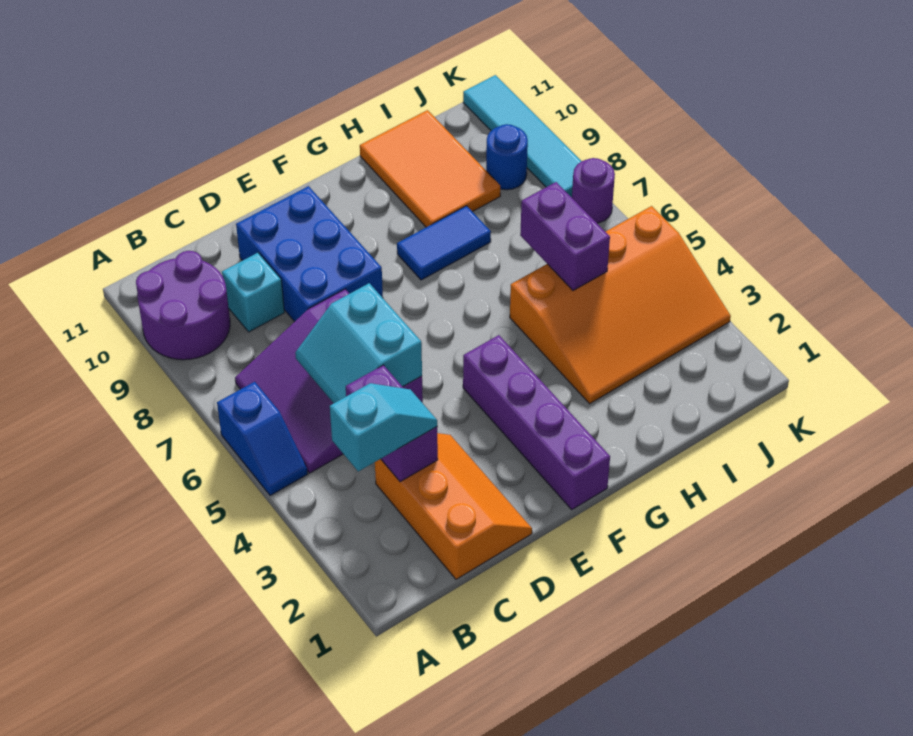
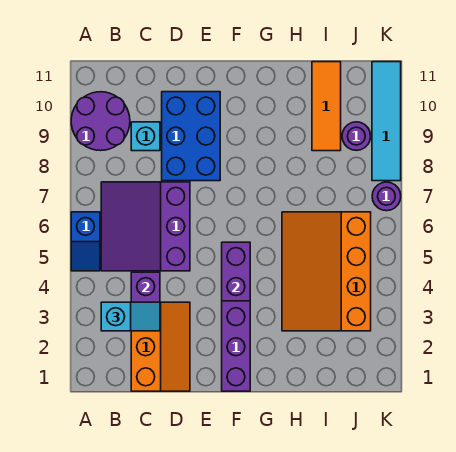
cyan slope C5:D6 level 2 top D -> none
blue tile G8:H8 level 1 -> none
orange slope H3:K5 level 1 top 5 -> orange slope H3:J6 level 1 top J
orange tile H9:I11 level 1 -> orange tile I9:I11 level 1
purple brick I5:I6 level 2 -> purple brick F4:F5 level 2
blue round brick J9 level 1 -> purple round brick J9 level 1

